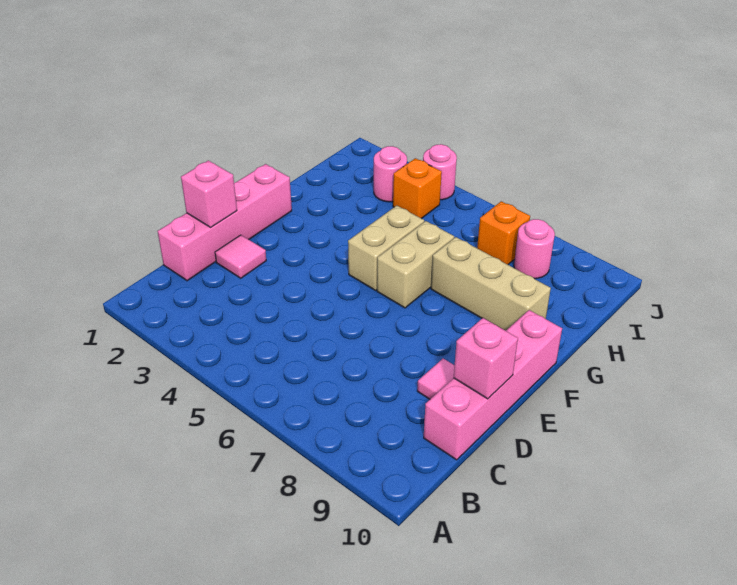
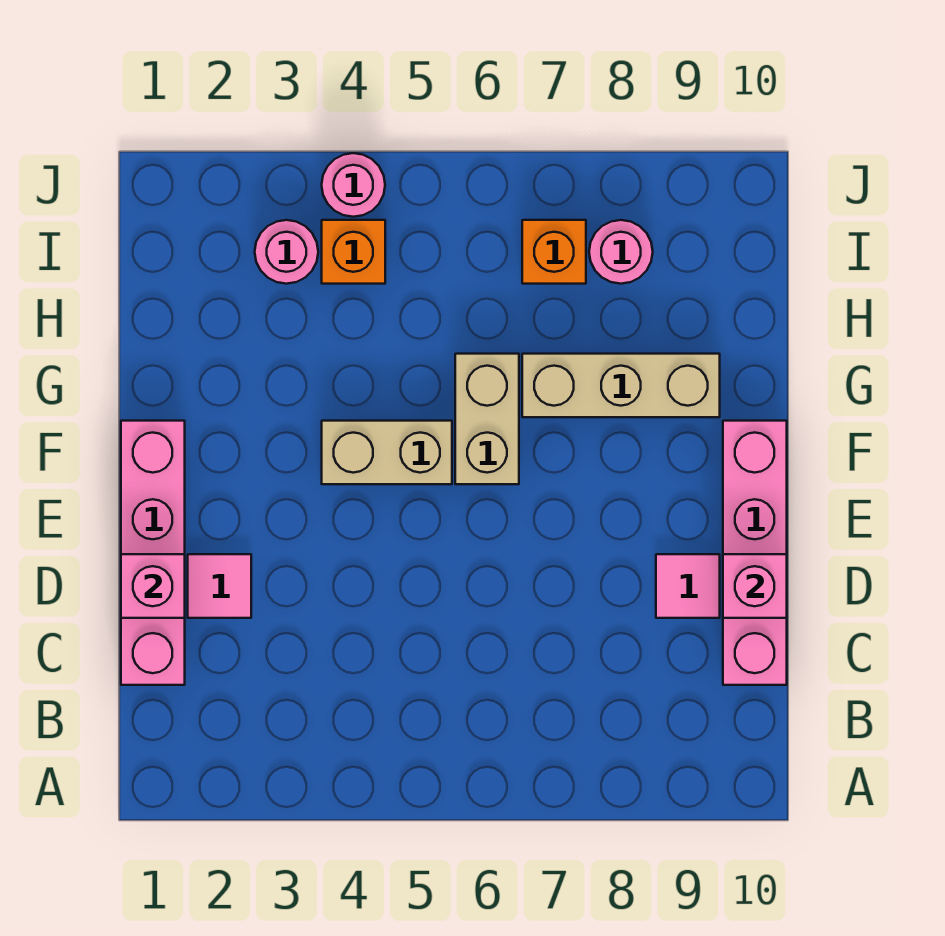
tan brick F5:G5 level 1 -> tan brick F4:F5 level 1

